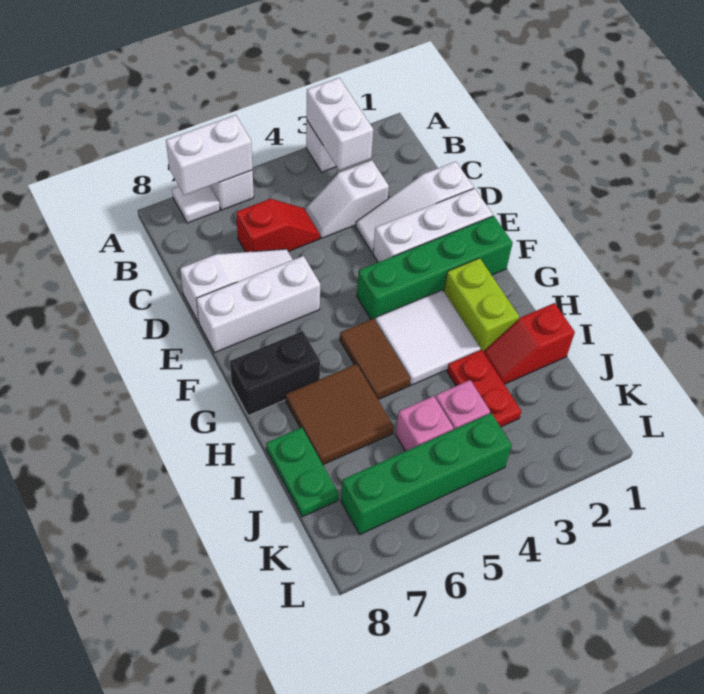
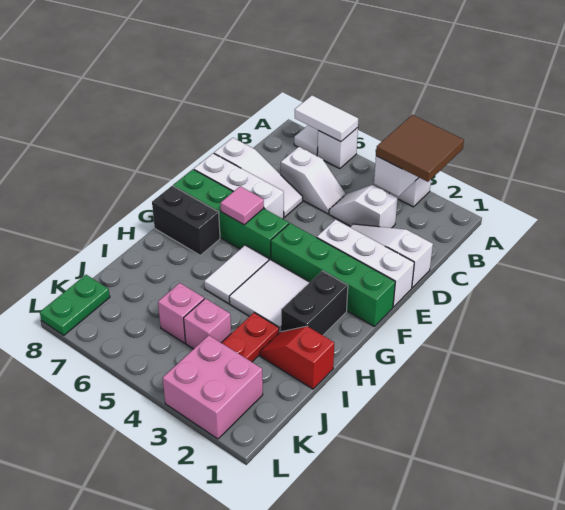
white brick A6:A7 level 2 -> white tile A6:A7 level 2
red slope C5:C6 level 1 top 6 -> white slope C5:C6 level 1 top 6
none -> pink tile F6 level 2
lime brick G2:H2 level 1 -> black brick G2:H2 level 1
brown tile G5:H5 level 1 -> white tile G5:H5 level 1
brown tile H6:I7 level 1 -> brown tile A2:B3 level 3
green plate I8:J8 level 1 -> green plate K8:L8 level 1
none -> pink brick K2:L3 level 1
green brick K4:K7 level 1 -> green brick F5:F8 level 1

